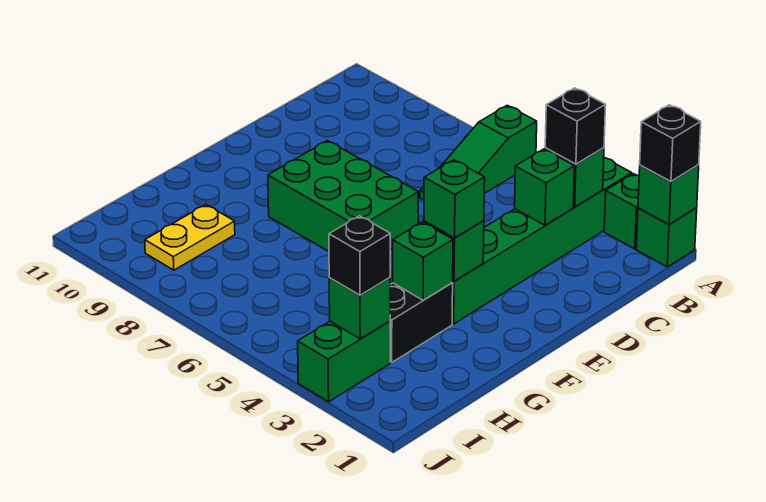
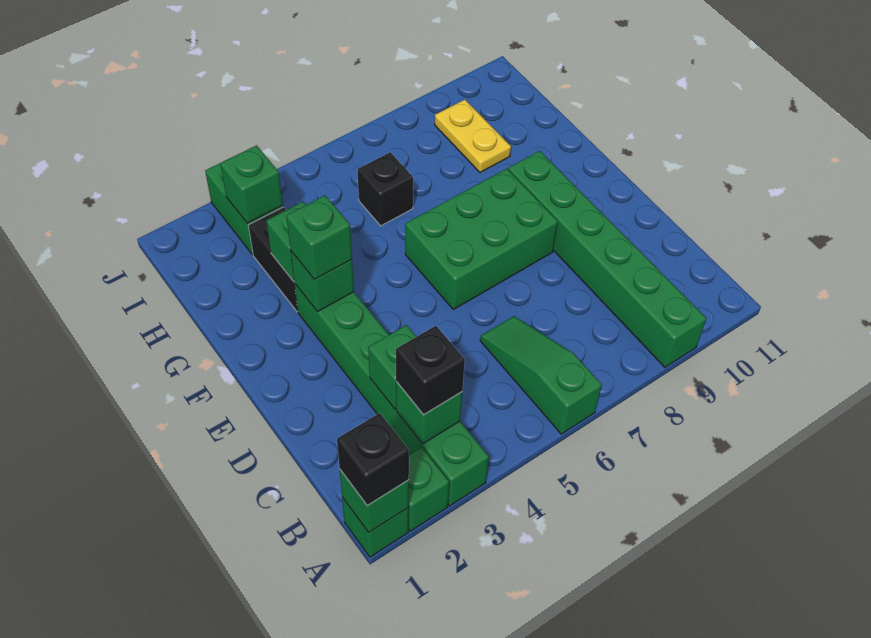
none -> green brick A9:F9 level 1
black brick I3 level 3 -> black brick H6 level 1

